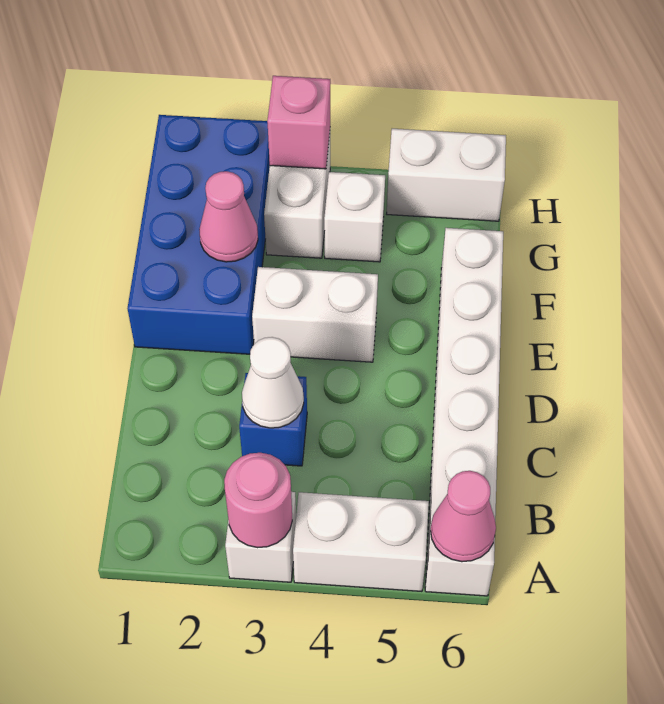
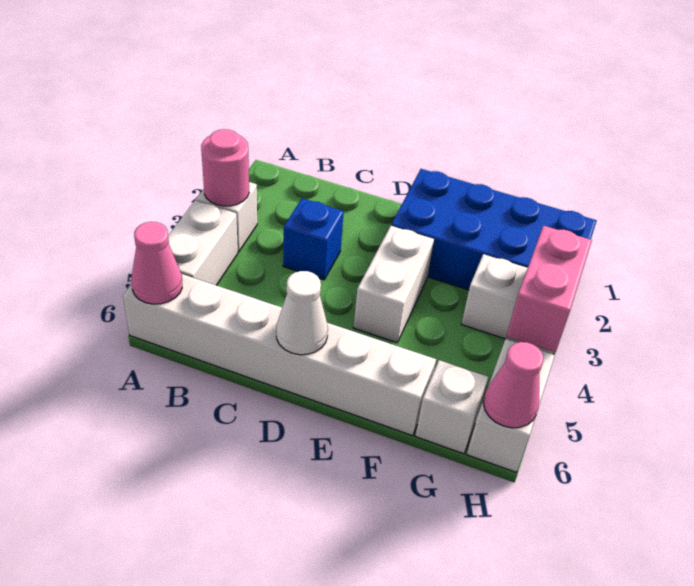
white cone C3 level 2 -> white cone D6 level 2
pink cone F2 level 2 -> pink cone H6 level 2
white brick G4 level 1 -> white brick G6 level 1
pink brick H3 level 2 -> pink brick H3:H4 level 2

